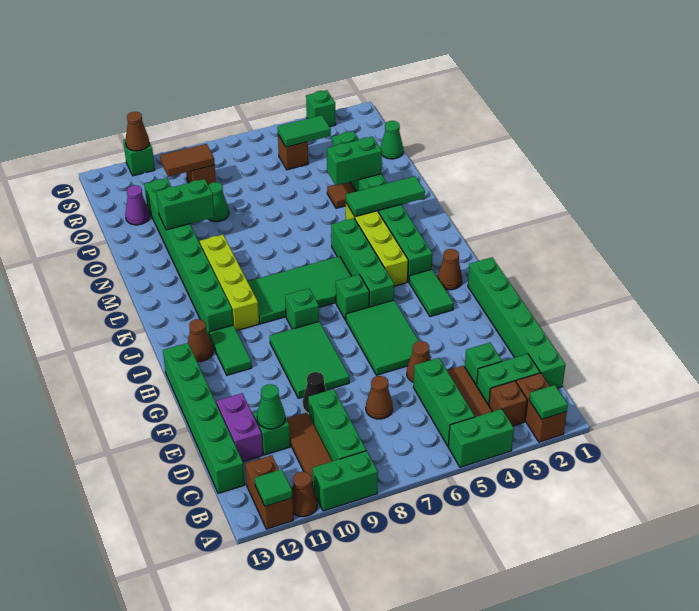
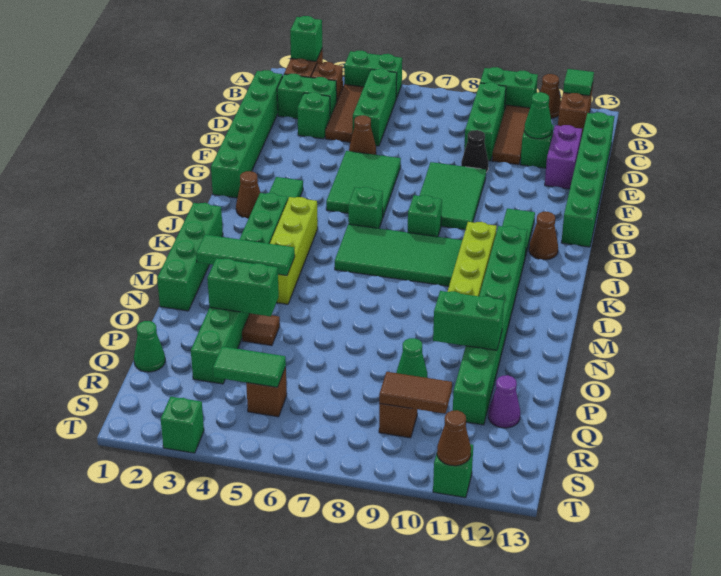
green tile A2 level 2 -> green brick A2 level 2
brown cone D7 level 1 -> none
green brick I5:L5 level 1 -> green brick K1:N1 level 1

